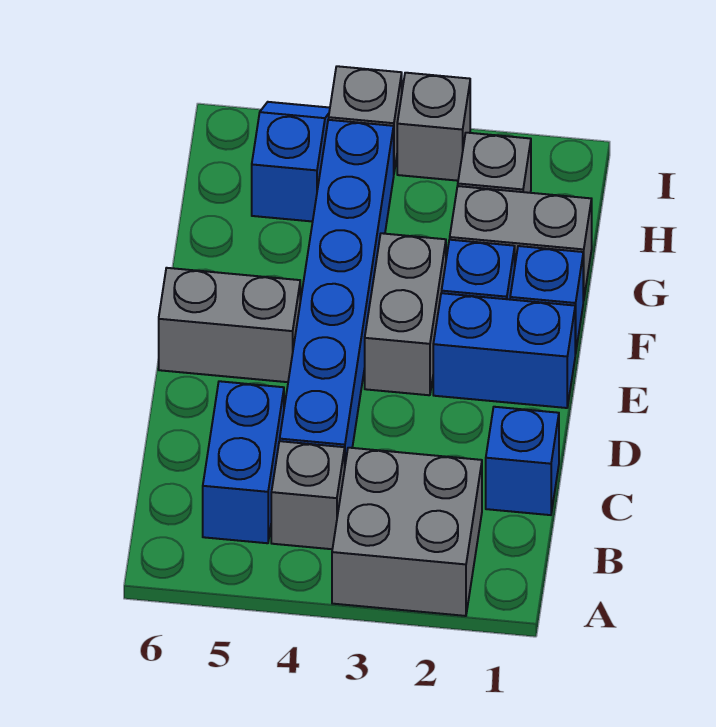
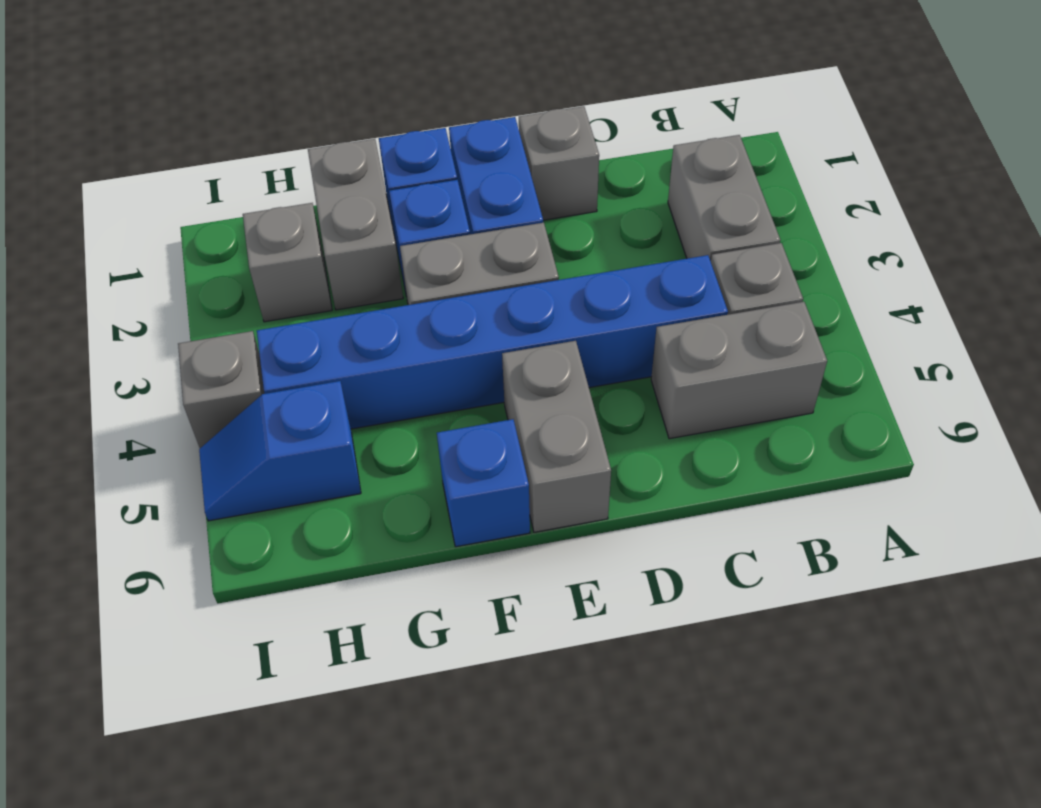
grey brick A2:B3 level 1 -> grey brick B2:B3 level 1
blue brick B5:C5 level 1 -> grey brick B5:C5 level 1
blue brick C1 level 1 -> blue brick F6 level 1
grey brick I3 level 1 -> grey brick D1 level 1

